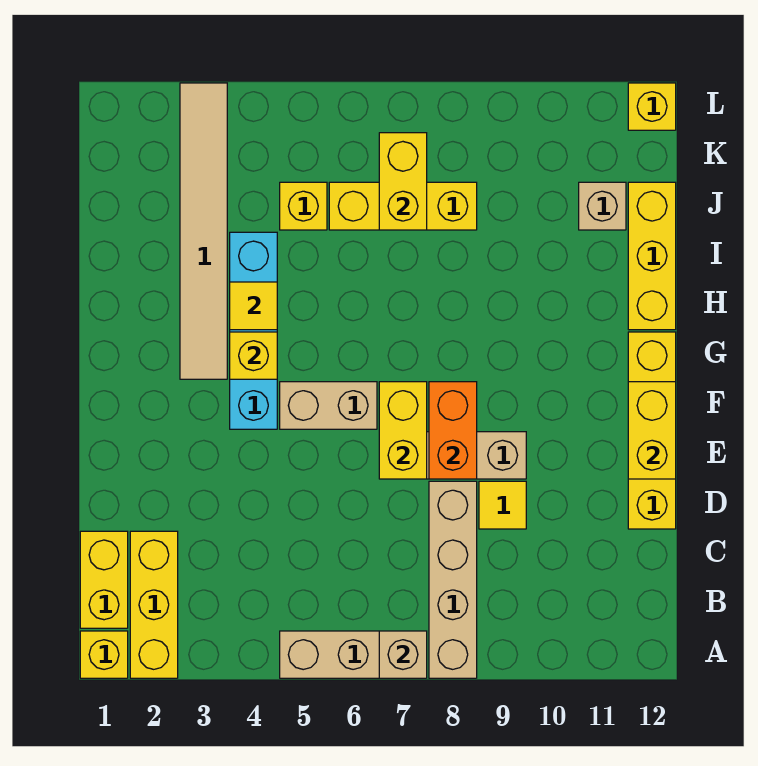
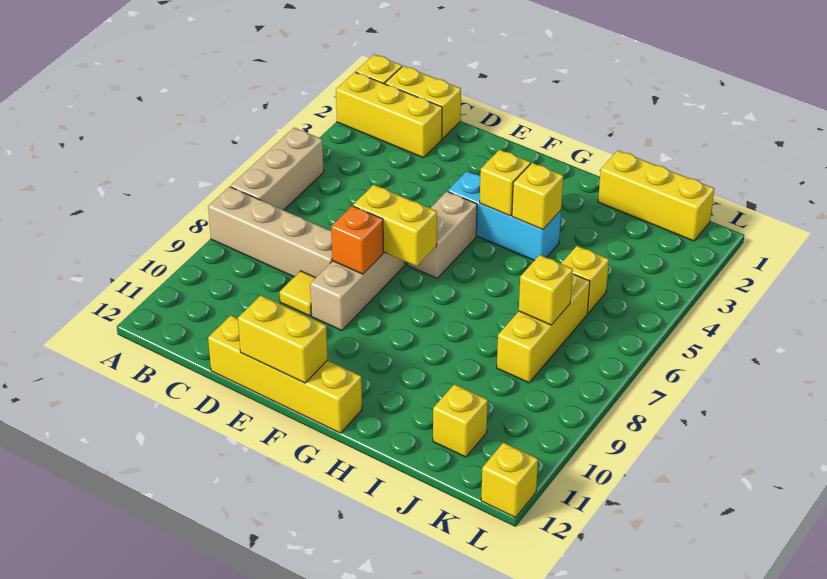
tan brick A7 level 2 -> none
orange brick E8:F8 level 2 -> orange brick E8 level 2
cyan brick F4:I4 level 1 -> cyan brick F4:H4 level 1
tan tile G3:L3 level 1 -> none
yellow tile H4 level 2 -> yellow brick H4 level 2
yellow brick H12:J12 level 1 -> yellow brick I1:K1 level 1
yellow brick J7:K7 level 2 -> yellow brick J7 level 2
tan brick J11 level 1 -> yellow brick J11 level 1

